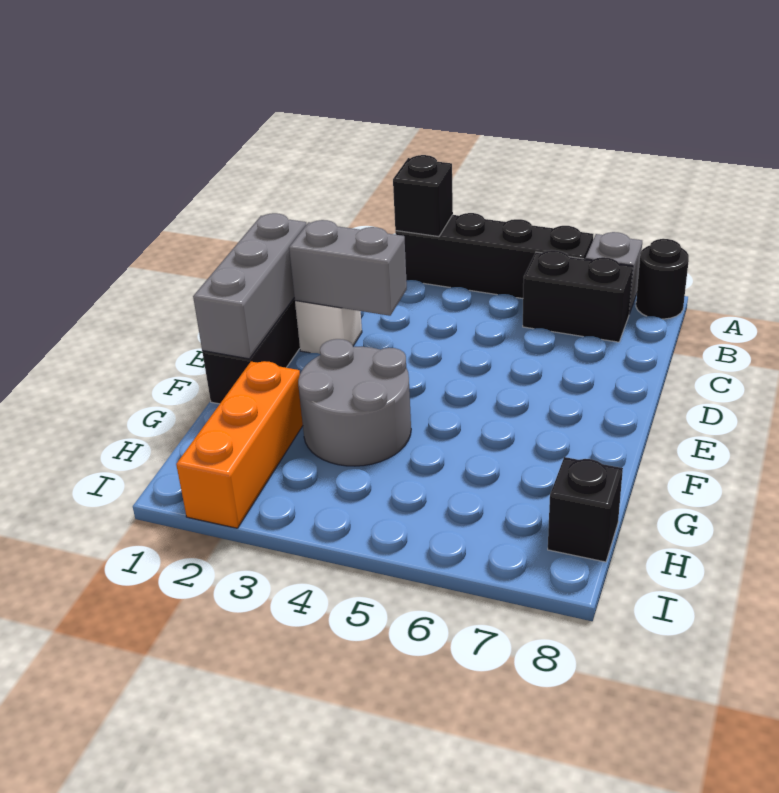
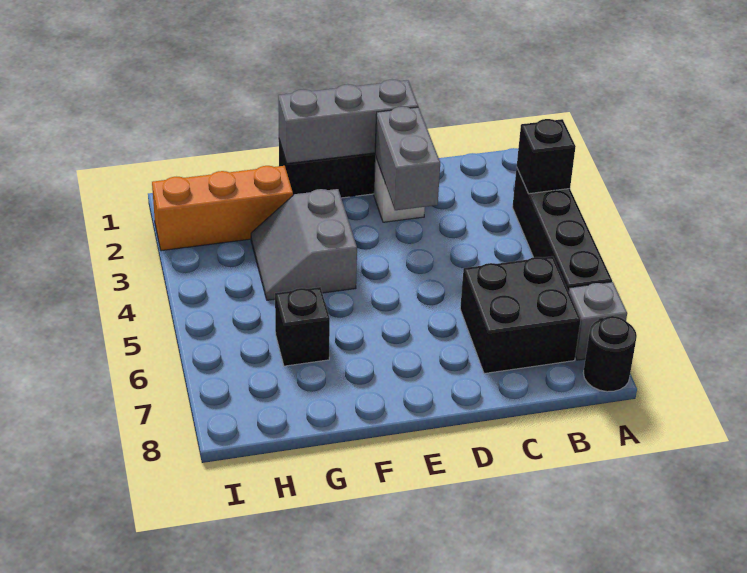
black brick B6:B7 level 1 -> black brick B6:C7 level 1
grey round brick F3:G4 level 1 -> grey slope F3:G4 level 1 top F
black brick H8 level 1 -> black brick G6 level 1

